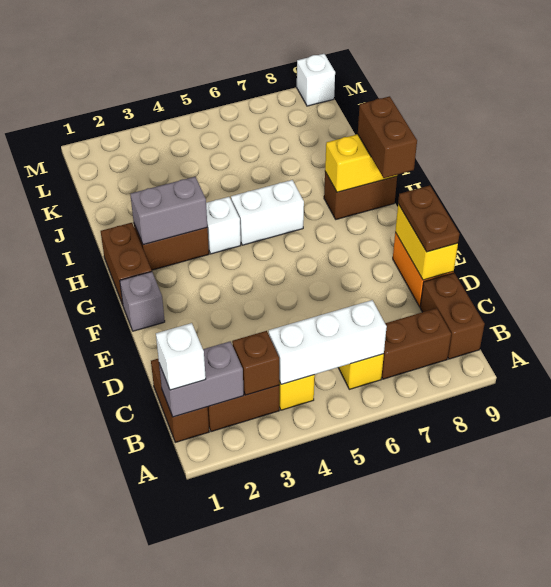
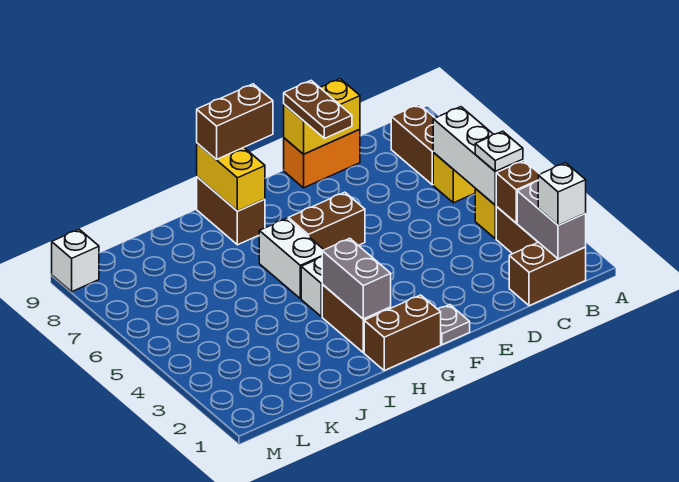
none -> white plate B4 level 3
brown brick B9:C9 level 1 -> brown brick F6:G6 level 1
brown plate D9:E9 level 3 -> brown plate E8:E9 level 3
grey brick F1 level 1 -> grey plate F1 level 1

